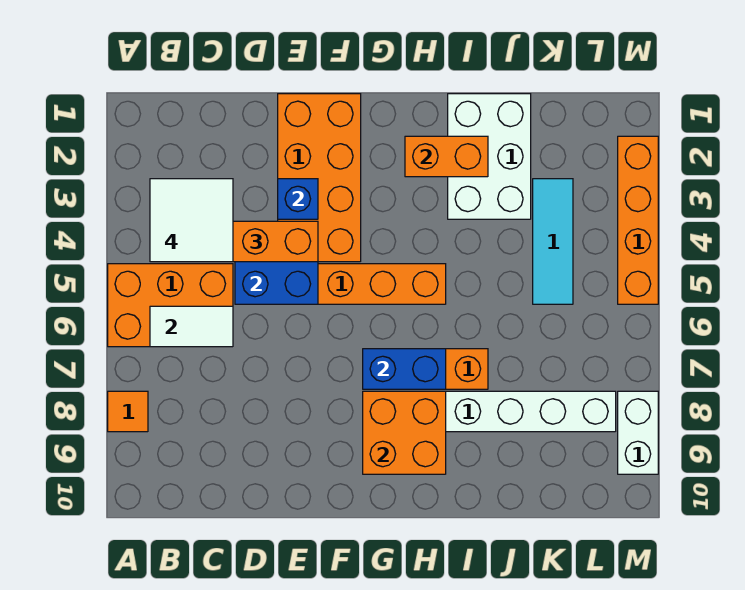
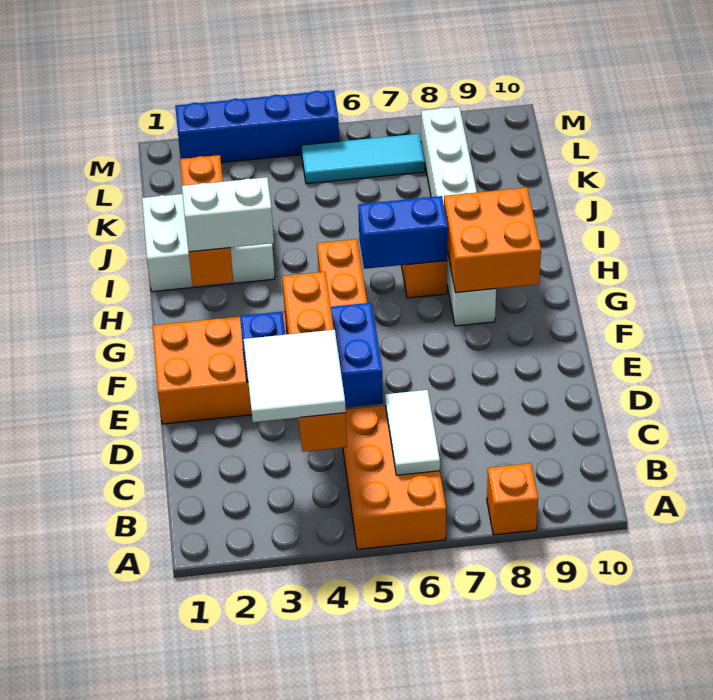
orange tile A8 level 1 -> orange brick A8 level 1
blue brick G7:H7 level 2 -> blue brick H6:H7 level 2
orange brick H2:I2 level 2 -> orange brick H2:J2 level 2
cyan tile K3:K5 level 1 -> cyan tile L5:L7 level 1
orange brick M2:M5 level 1 -> blue brick M2:M5 level 1
white brick M8:M9 level 1 -> white brick H2:H3 level 3

